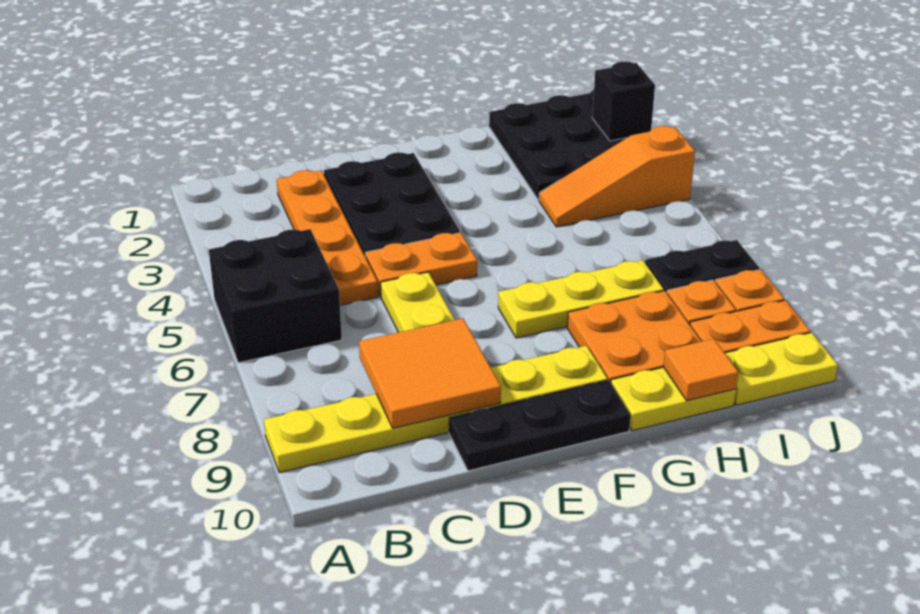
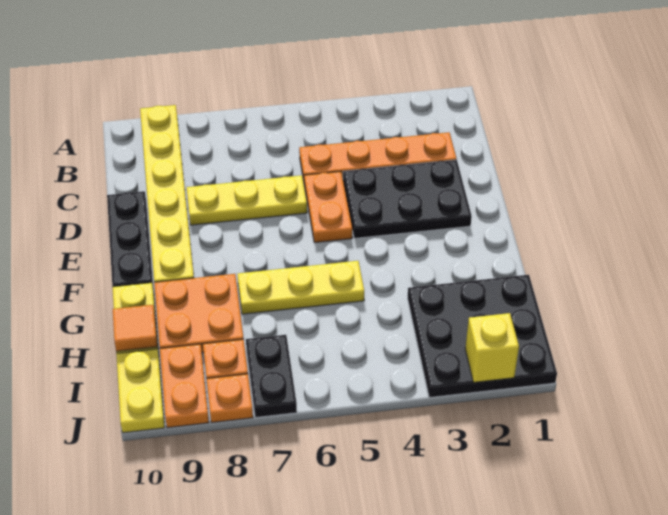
black brick A5:B6 level 1 -> none
orange tile C8:D9 level 2 -> none
yellow plate F7:H7 level 1 -> yellow plate G5:G7 level 1
orange slope H4:J4 level 1 top J -> none
black brick J2 level 2 -> yellow brick J2 level 2

